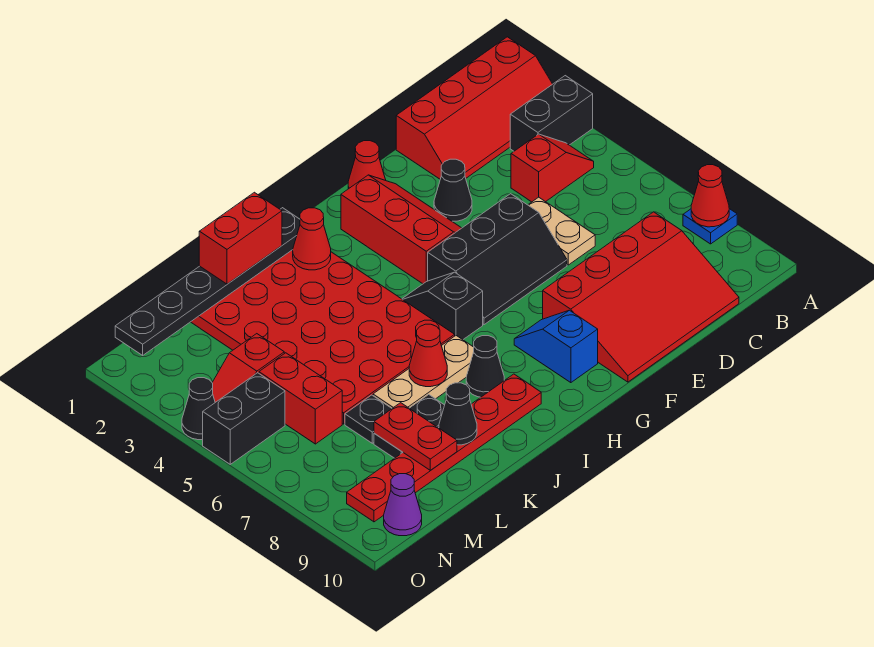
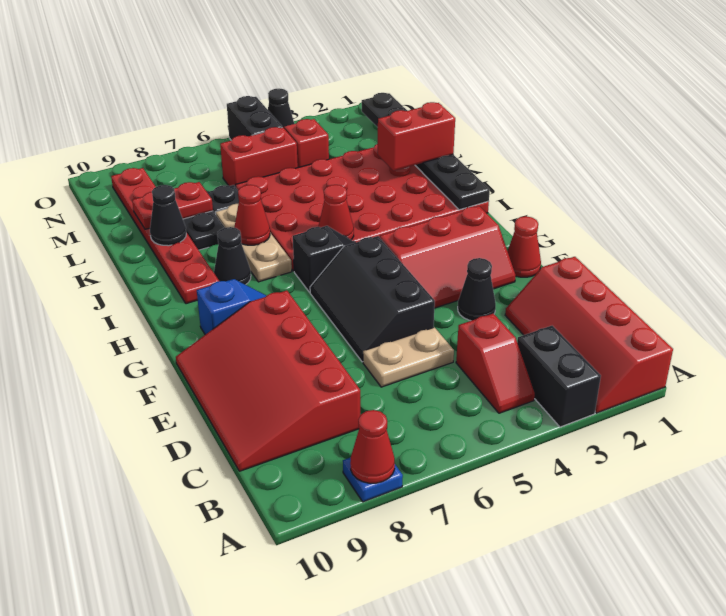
red cone I2 level 2 -> red cone I5 level 2
red brick J1:K1 level 3 -> red brick K1:K2 level 3
purple cone N10 level 1 -> none

